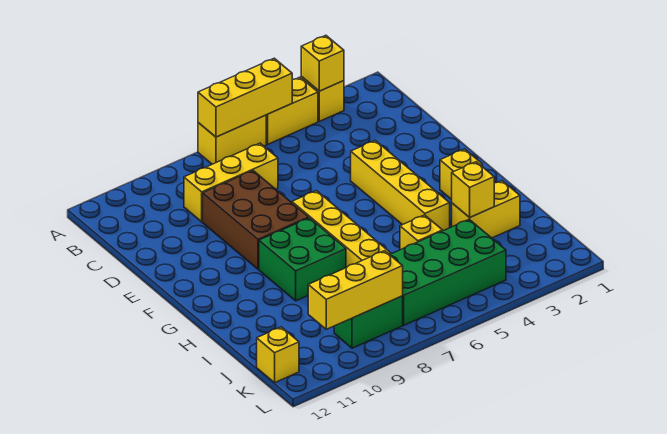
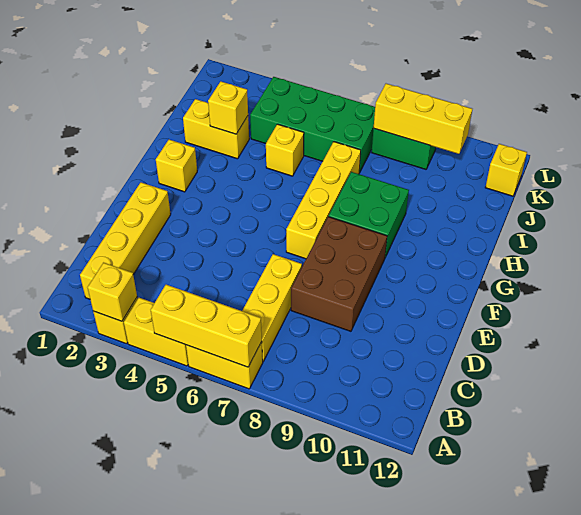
yellow brick C7:C9 level 1 -> yellow brick B7:D7 level 1
yellow brick E4:H4 level 1 -> yellow brick B2:E2 level 1

